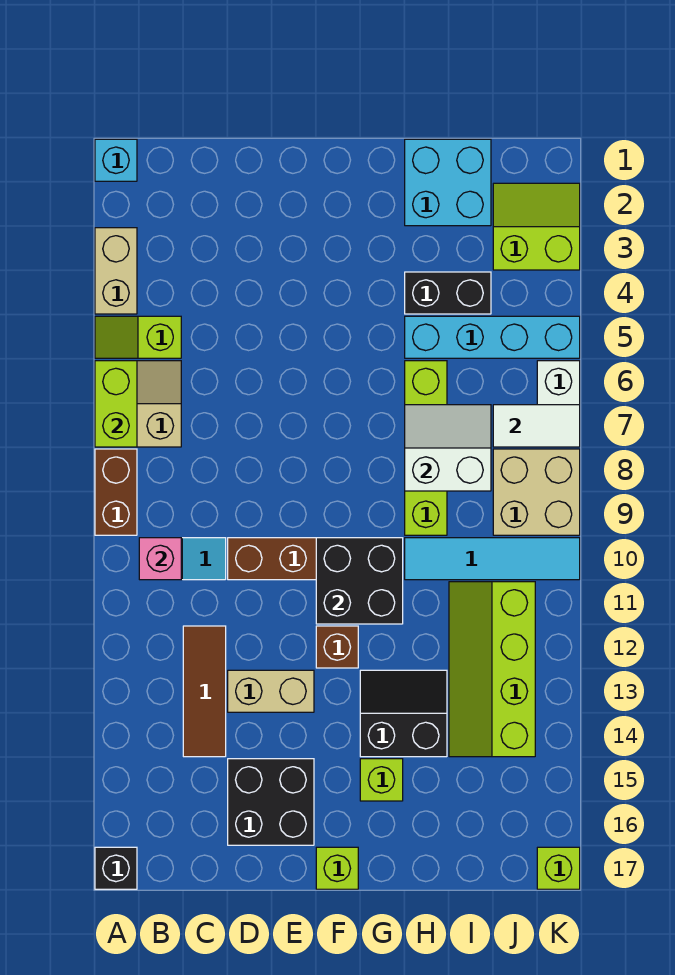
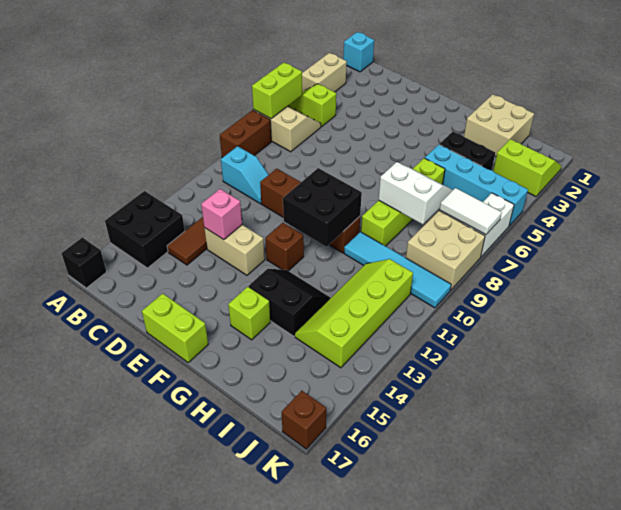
pink brick B10 level 2 -> pink brick D13 level 2
black brick D15:E16 level 1 -> black brick A14:B15 level 1
lime brick F17 level 1 -> lime brick E17:F17 level 1
cyan brick H1:I2 level 1 -> tan brick H1:I2 level 1
lime brick K17 level 1 -> brown brick K17 level 1

